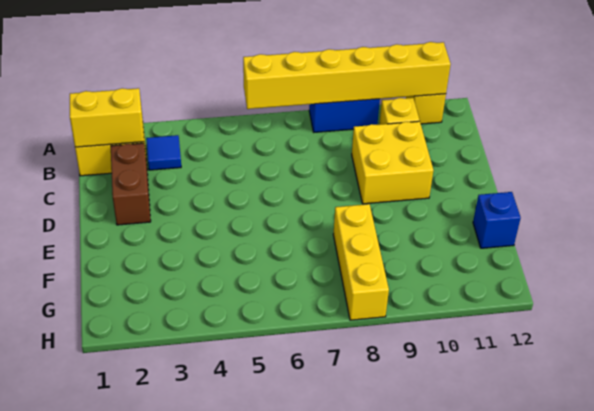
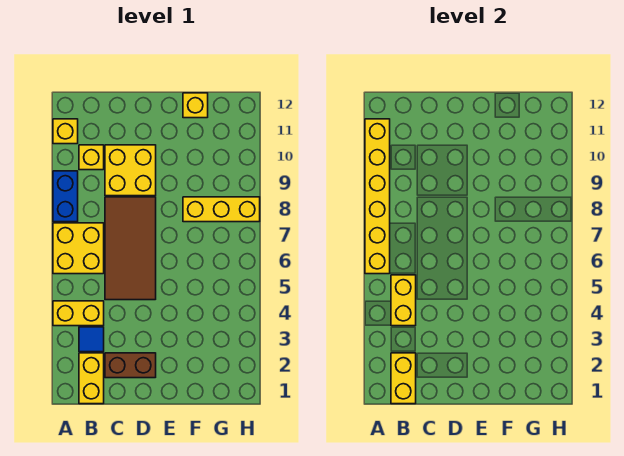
none -> yellow brick A4:B4 level 1
none -> yellow brick A6:B7 level 1
none -> yellow brick B4:B5 level 2
none -> brown tile C5:D8 level 1
blue brick F12 level 1 -> yellow brick F12 level 1

